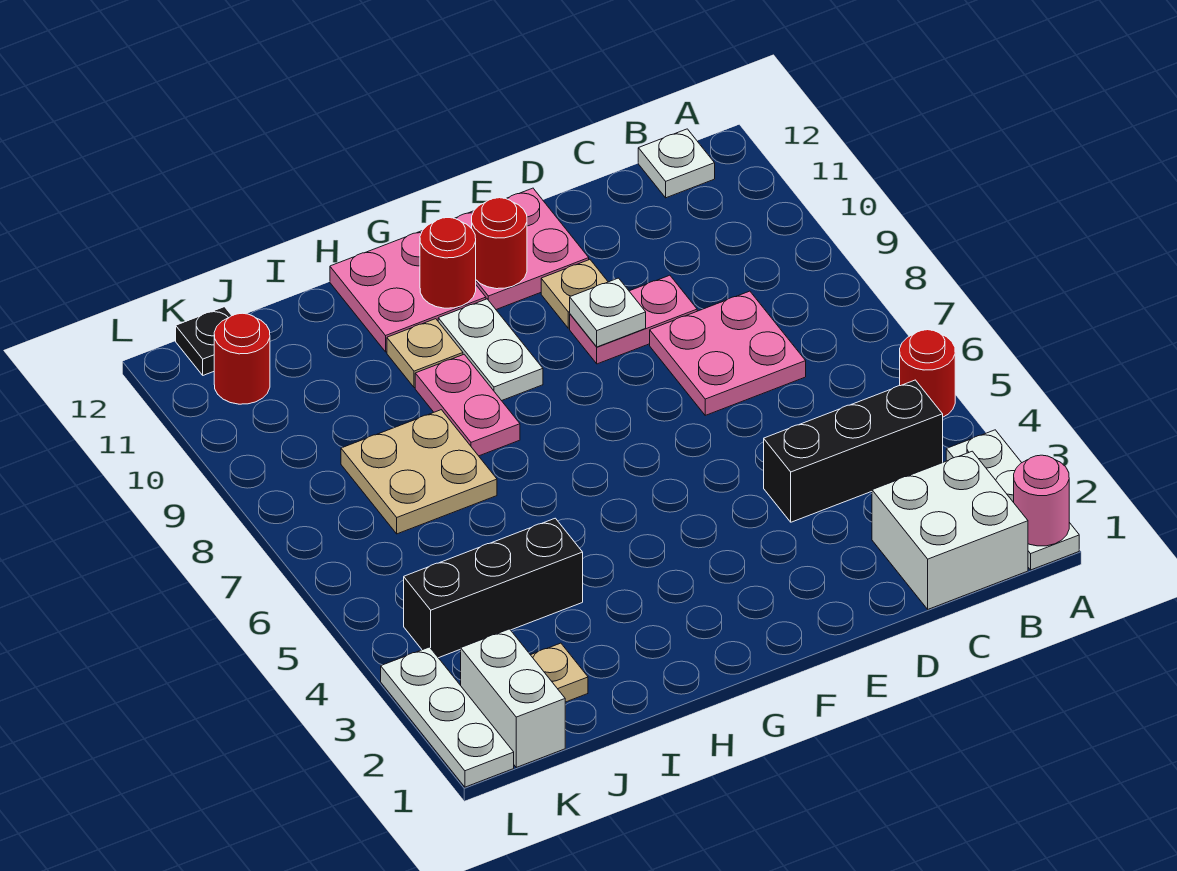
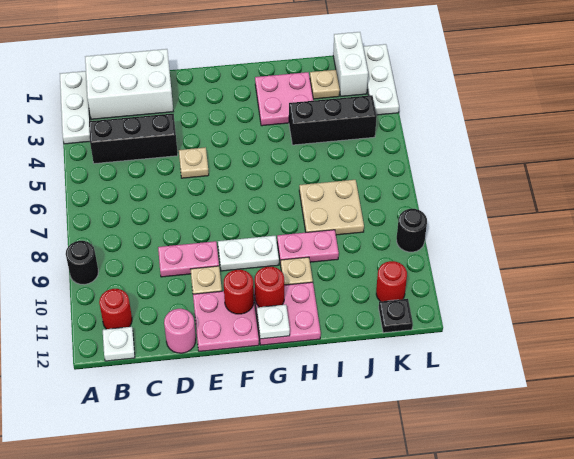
pink round brick A1 level 2 -> pink round brick D12 level 1
red round brick A5 level 1 -> red round brick B11 level 1
none -> black round brick A9 level 1
white brick B1:C2 level 1 -> white brick B1:D2 level 1
pink plate C7:D8 level 1 -> pink plate H2:I3 level 1
none -> tan plate E5 level 1
white plate E9 level 2 -> white plate G12 level 2
white plate G9:G10 level 1 -> white plate F9:G9 level 1
pink plate H8:H9 level 1 -> pink plate H9:I9 level 1
none -> black round brick L9 level 1

